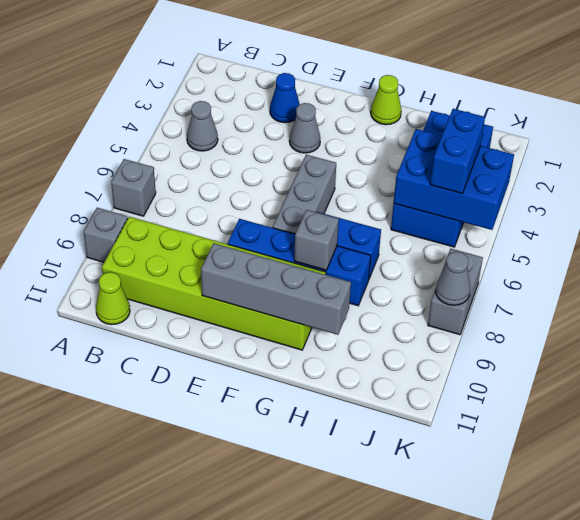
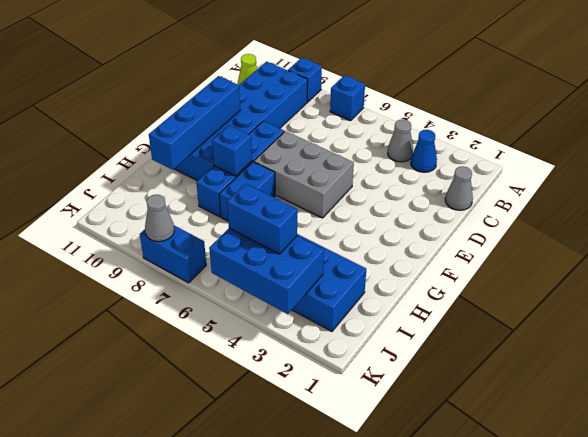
grey brick A7 level 1 -> blue brick A7 level 1
grey brick A9 level 1 -> blue brick A9 level 1
lime brick B9:G10 level 1 -> blue brick B9:G10 level 1
blue cone D2 level 1 -> blue cone B3 level 1
grey cone E3 level 1 -> grey cone C1 level 1
grey brick E10:H10 level 2 -> blue brick E10:H10 level 2
grey brick F5:F7 level 1 -> grey brick E5:F7 level 1
lime cone G1 level 1 -> none
grey brick G8 level 2 -> blue brick G8 level 2
blue brick I4:K5 level 2 -> blue brick J3:K5 level 2
grey brick K7:K8 level 1 -> blue brick K7:K8 level 1

